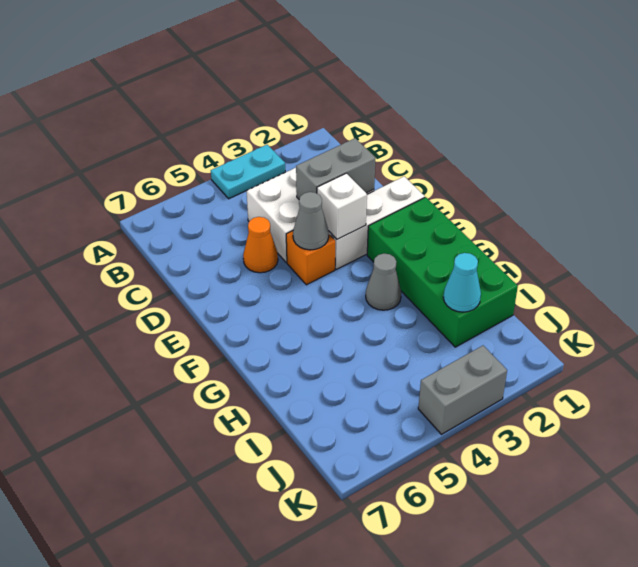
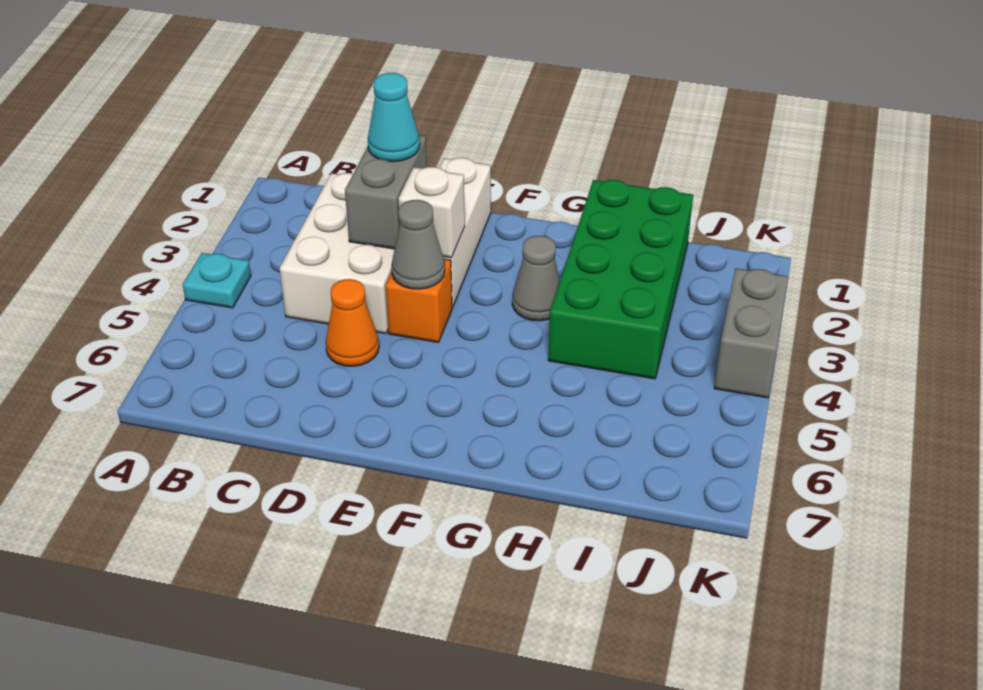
cyan plate A3:A4 level 1 -> cyan plate A4 level 1
green brick F1:I2 level 1 -> green brick H1:I4 level 1
cyan cone I2 level 2 -> cyan cone D2 level 3

